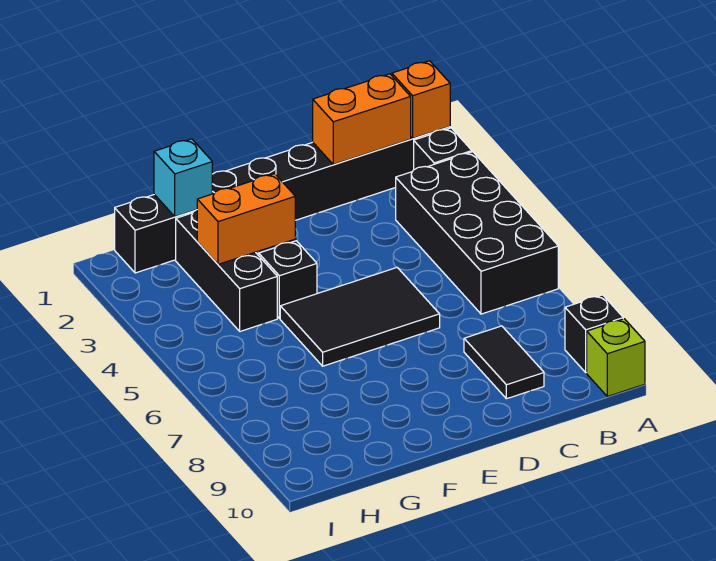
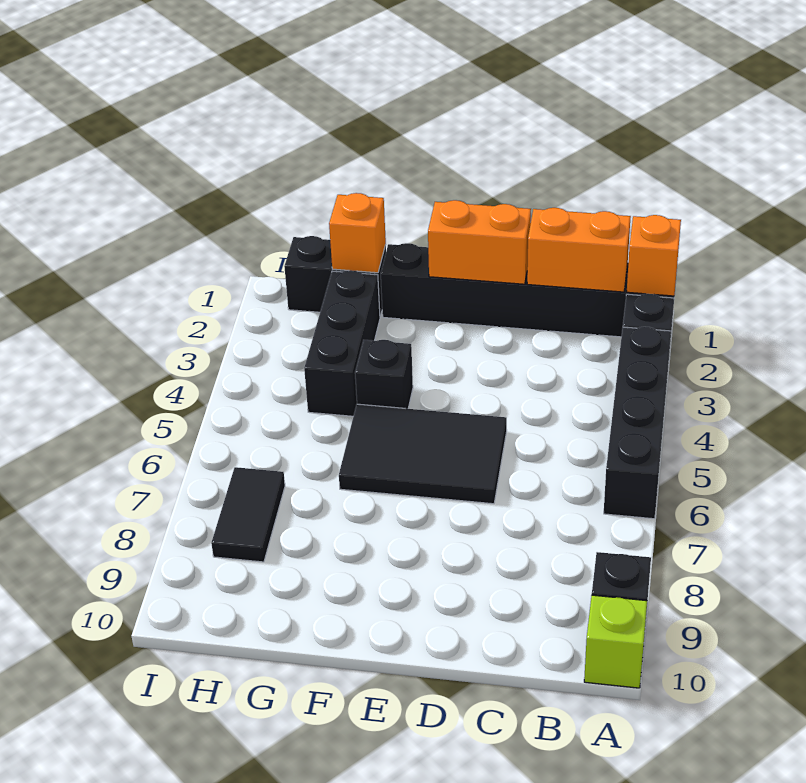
black brick A3:B6 level 1 -> black brick A3:A6 level 1
black tile C8:C9 level 1 -> black tile H7:H8 level 1
orange brick F3:G3 level 2 -> orange brick D1:E1 level 2
cyan brick G1 level 2 -> orange brick G1 level 2

